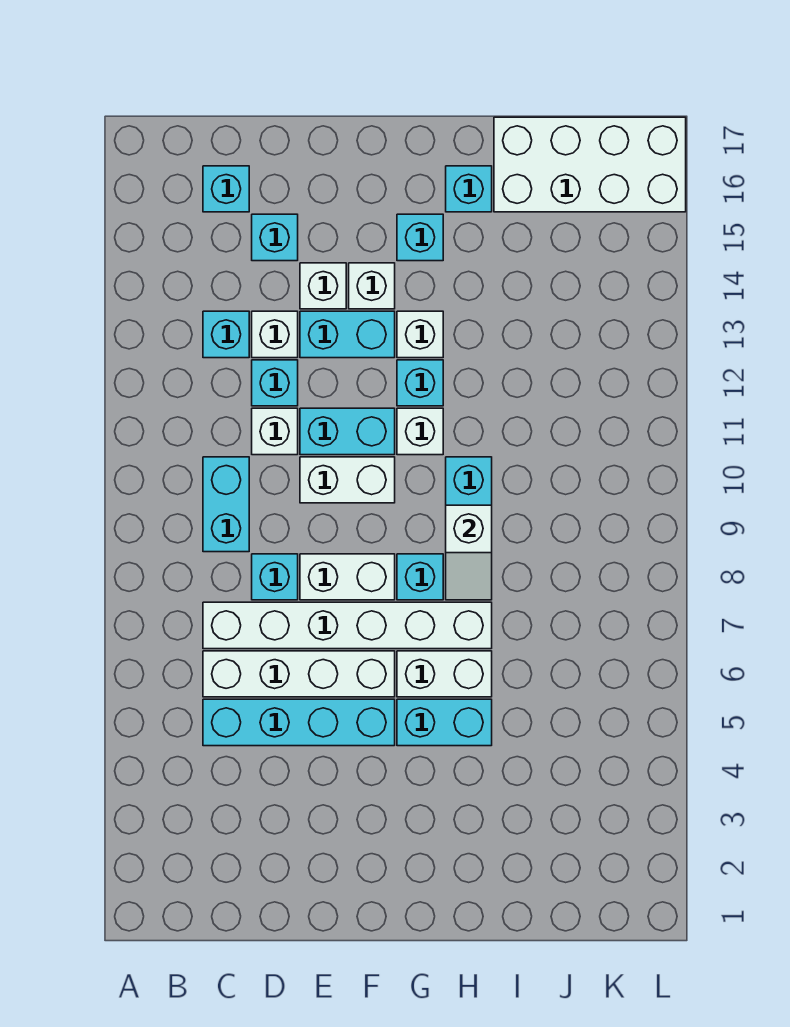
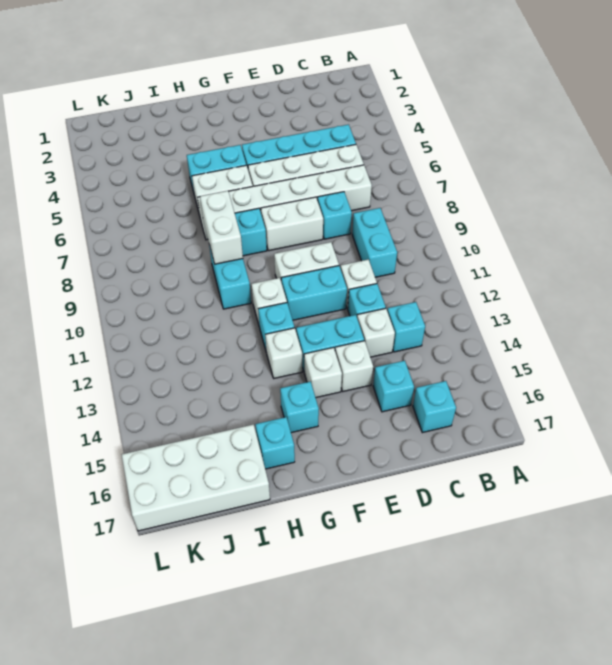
white slope H8:H9 level 2 top 9 -> white brick H8:H9 level 2

